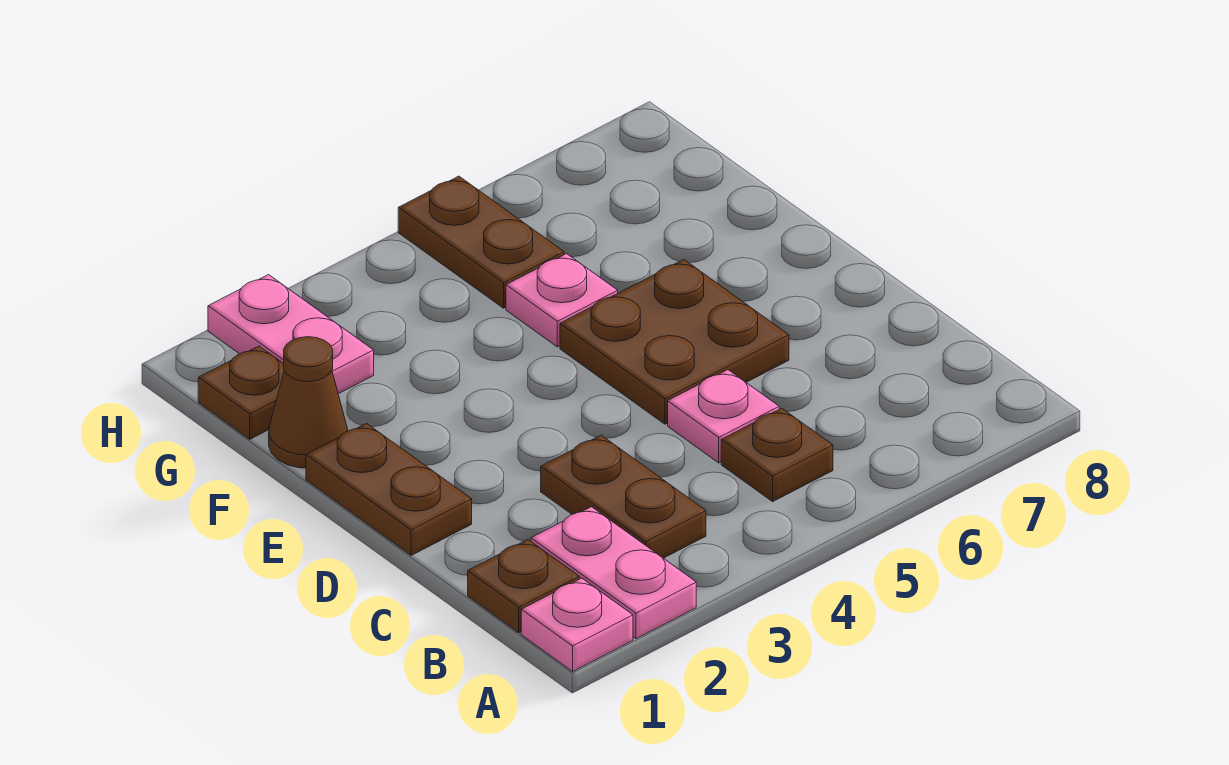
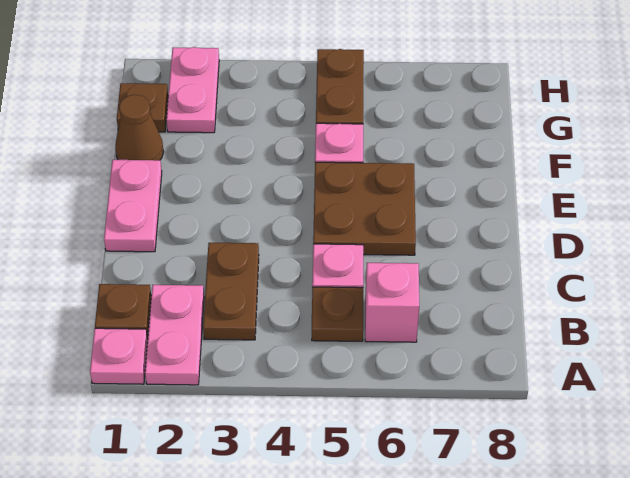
none -> pink brick B6 level 1
brown plate D1:E1 level 1 -> pink plate D1:E1 level 1

